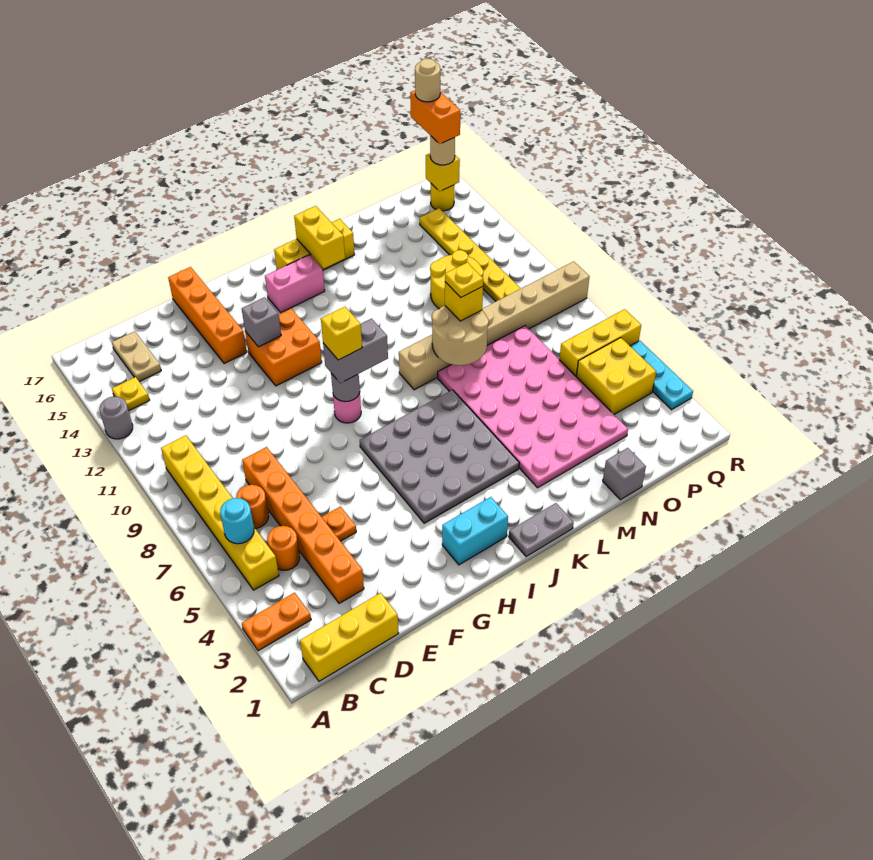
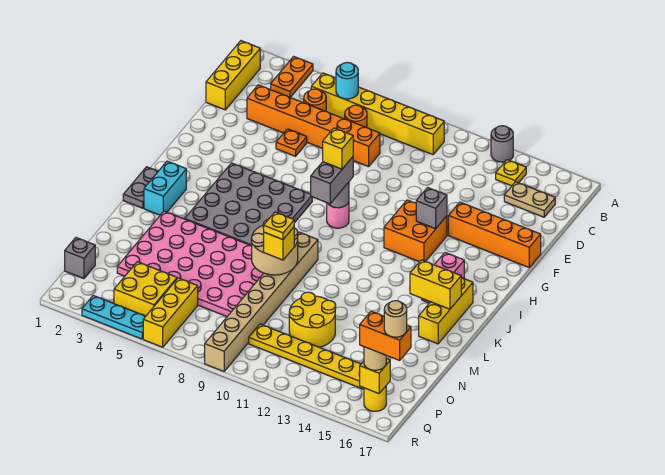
cyan brick H2:I2 level 1 -> cyan brick J2:K2 level 1
grey brick N1 level 1 -> grey brick P1 level 1

